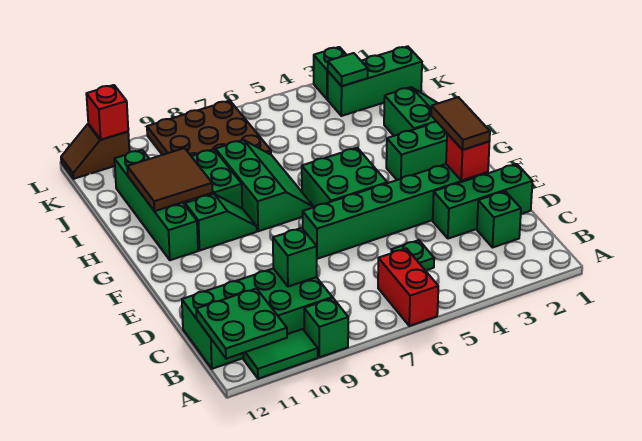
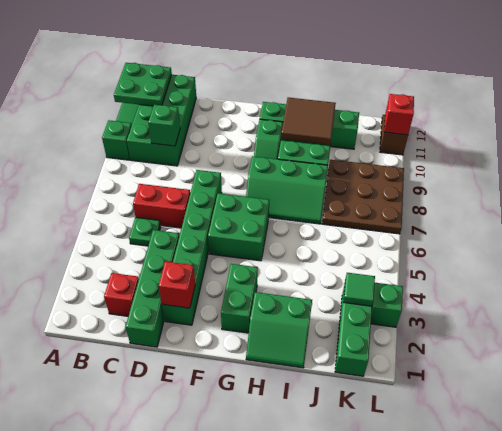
red brick A6:B6 level 1 -> red brick C6:D6 level 1
green brick C2 level 1 -> red brick C2 level 1
green brick D1:D3 level 1 -> green brick D1:D4 level 1
brown tile E2:F2 level 3 -> none

